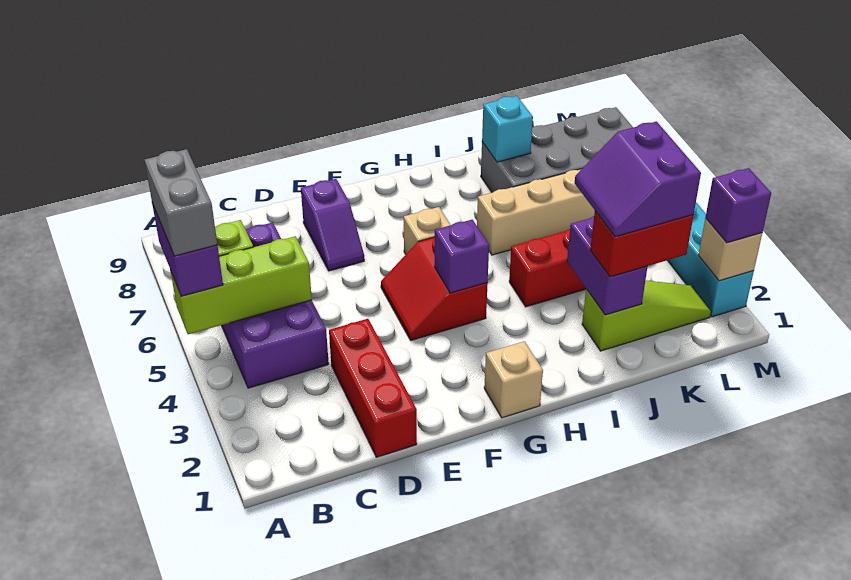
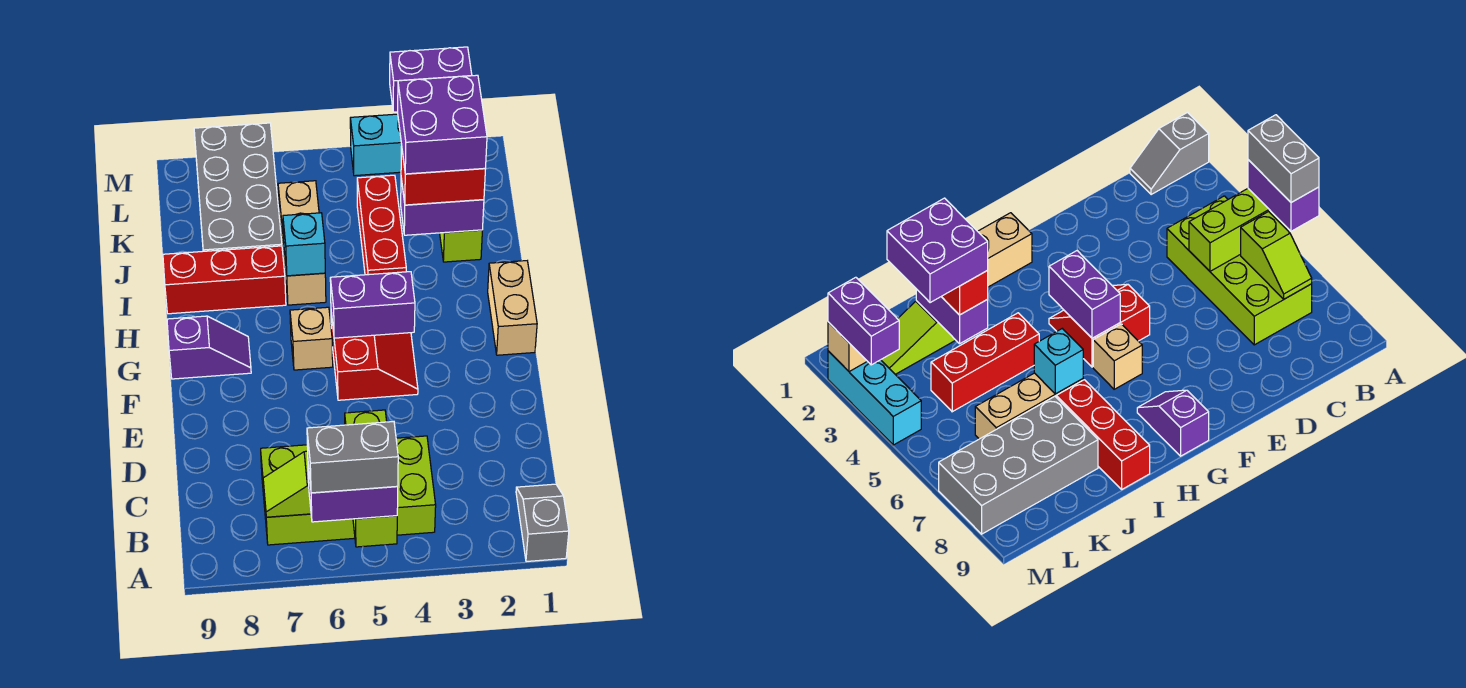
none -> grey slope A1:B1 level 1 top A
purple brick B4:C7 level 1 -> lime brick B4:C7 level 1
red brick D1:D3 level 1 -> red brick I7:I9 level 1
purple slope E7:E8 level 1 top 8 -> purple slope G8:G9 level 1 top 9
red slope F4:G5 level 1 top G -> red slope F4:G5 level 1 top 5
tan brick G1 level 1 -> tan brick G1:H1 level 1
purple brick G4 level 2 -> purple brick G4:G5 level 2
red brick J2:K2 level 3 -> red brick J2:J3 level 3
purple slope J2:K3 level 4 top K -> purple brick J2:K3 level 4
cyan brick J8 level 2 -> cyan brick I6 level 2
purple brick M2 level 3 -> purple brick M2:M3 level 3

